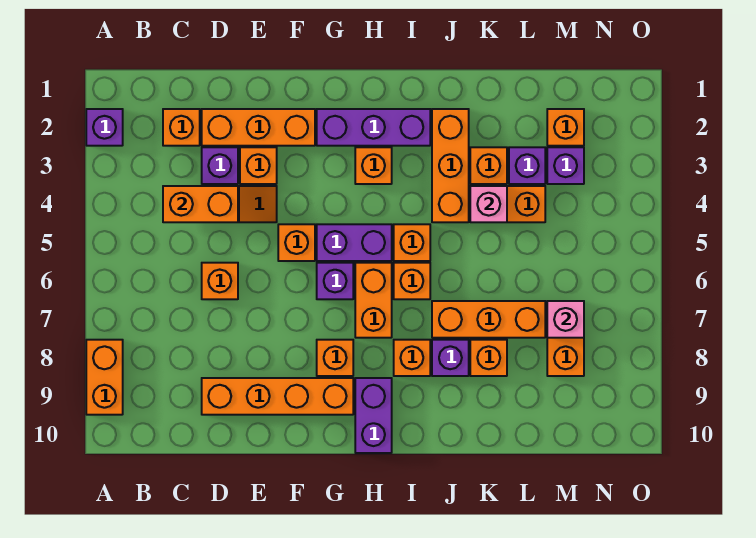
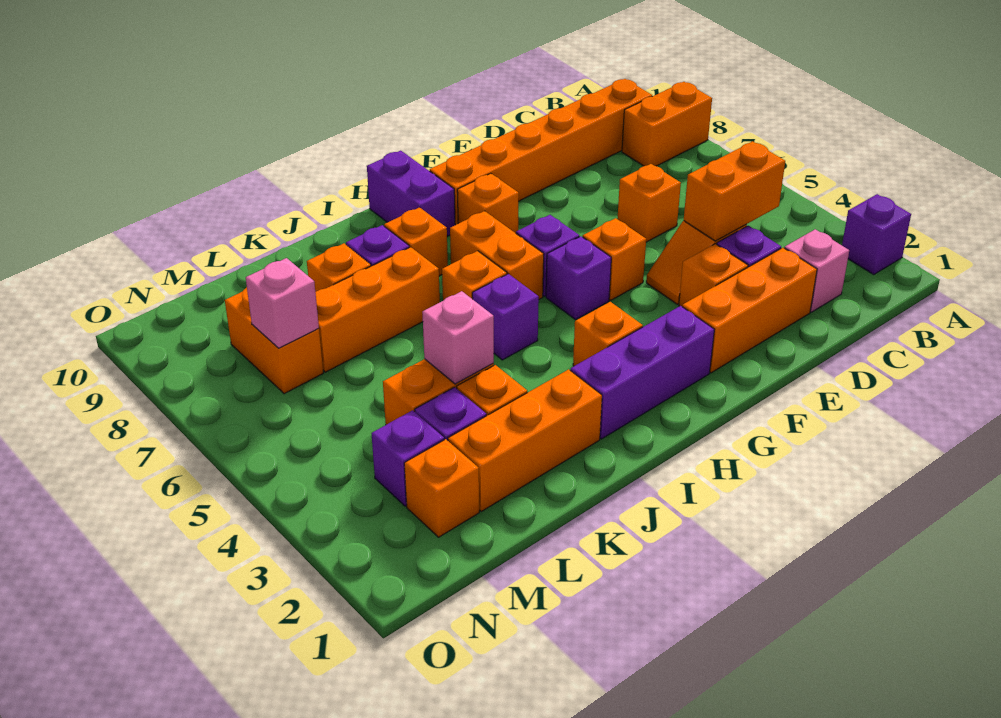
orange brick A8:A9 level 1 -> orange brick A8:B8 level 1
orange brick C2 level 1 -> pink brick C2 level 1
orange brick D9:G9 level 1 -> orange brick B9:G9 level 1
purple brick G5:H5 level 1 -> purple brick G5 level 1
orange brick I5 level 1 -> purple brick I5 level 1
orange brick J2:J4 level 1 -> orange brick J2:L2 level 1

